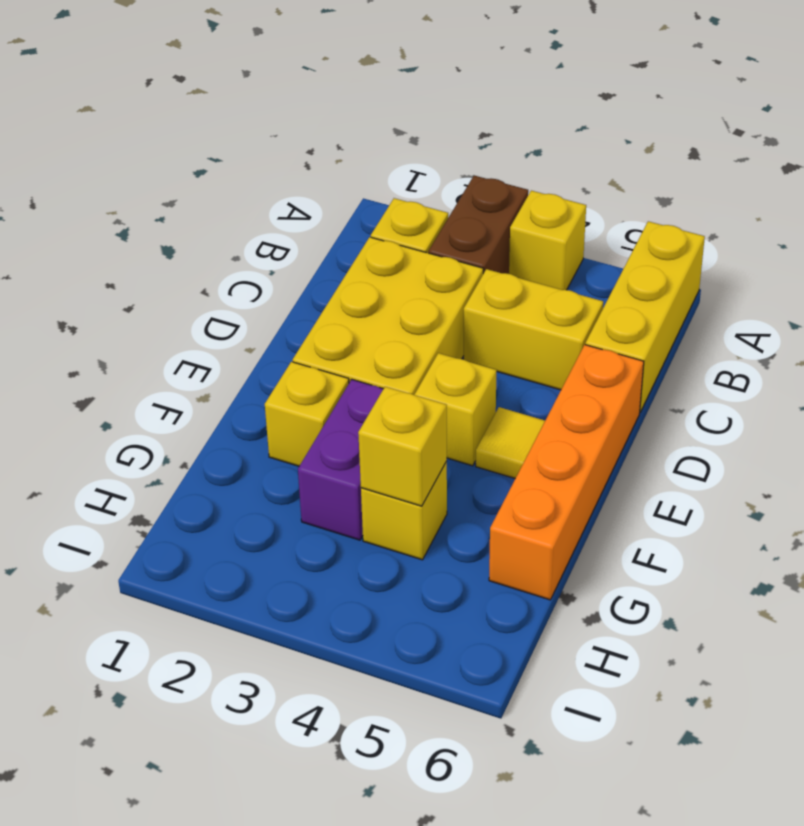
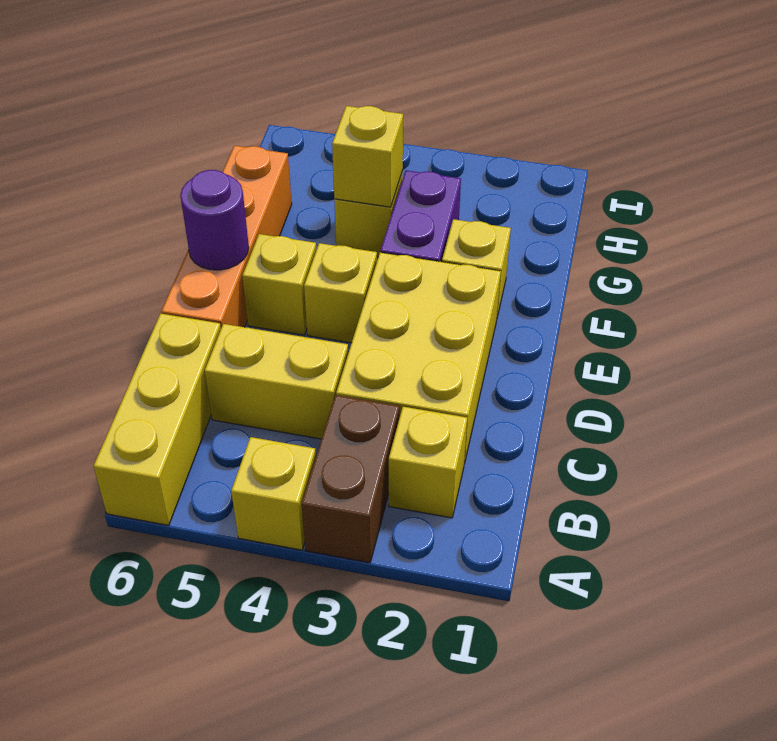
yellow tile E5 level 1 -> yellow brick E5 level 1
none -> purple round brick E6 level 2

